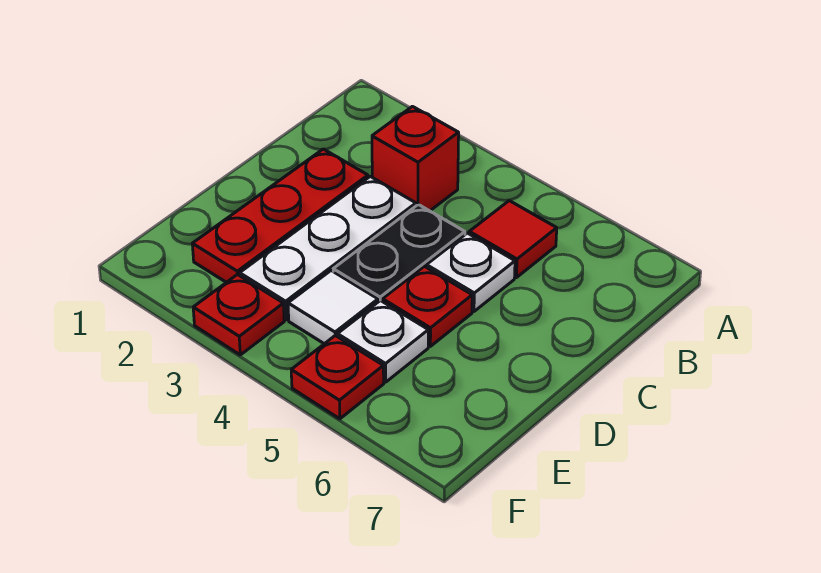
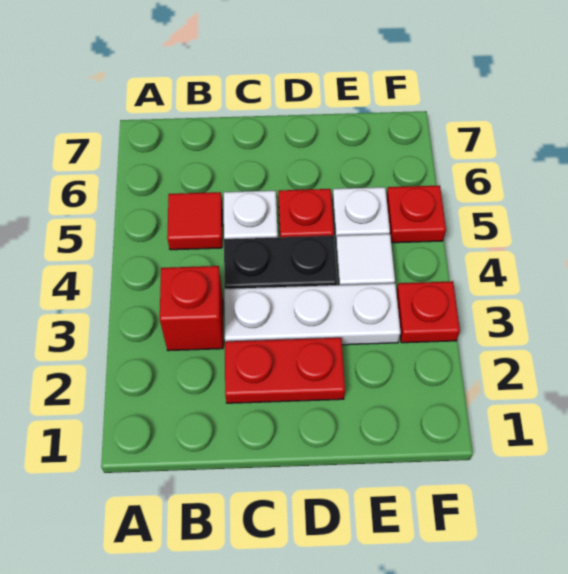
red plate C2:E2 level 1 -> red plate C2:D2 level 1

